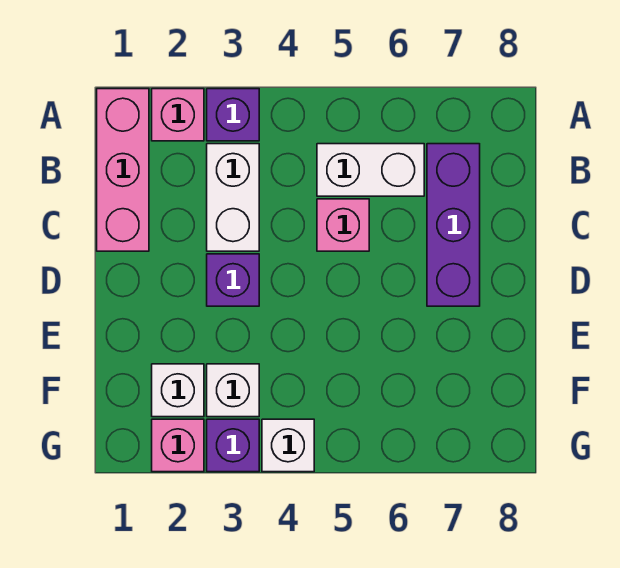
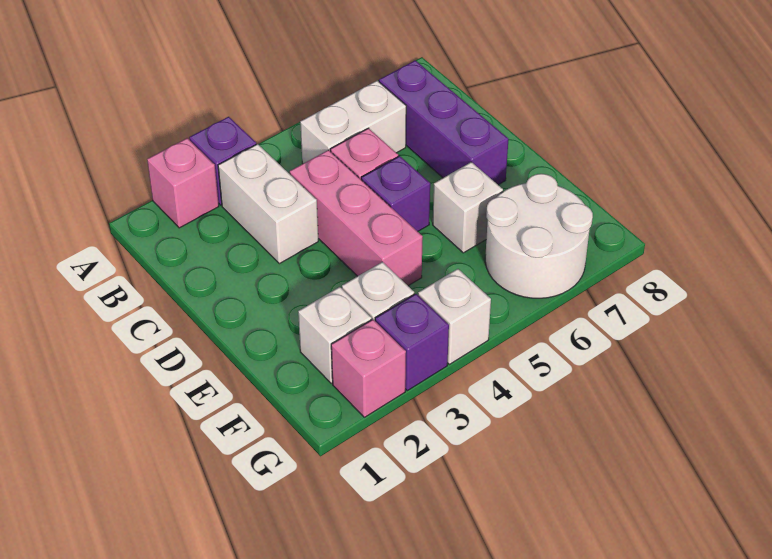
pink brick A1:C1 level 1 -> pink brick C4:E4 level 1
purple brick D3 level 1 -> purple brick D5 level 1
none -> white brick E6 level 1
none -> white round brick F6:G7 level 1

